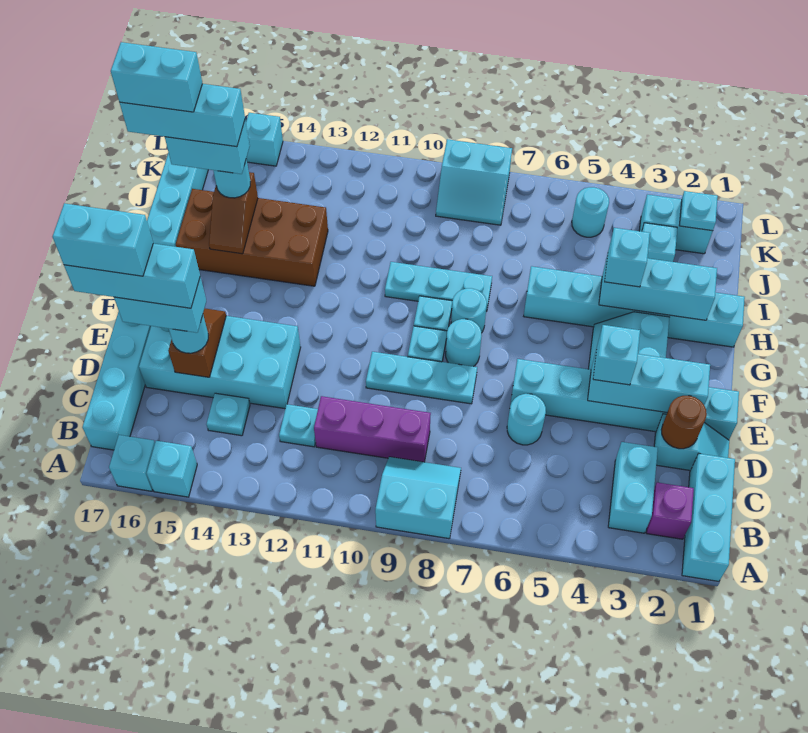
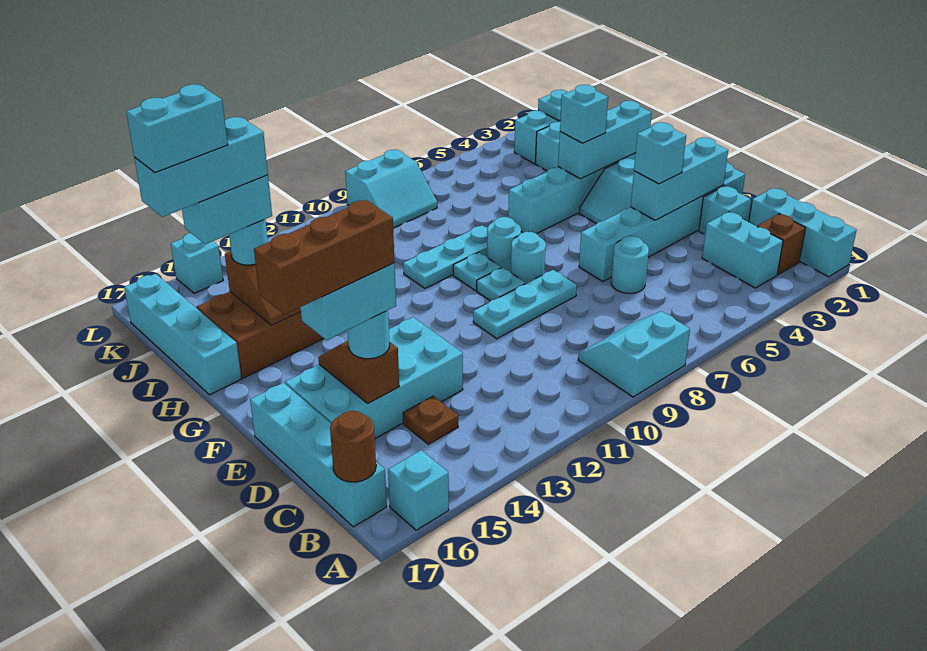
cyan brick A15 level 1 -> none
purple brick B2 level 1 -> brown brick B2 level 1
purple brick C9:C11 level 1 -> none
cyan plate C12 level 1 -> none
cyan plate C14 level 1 -> brown plate C14 level 1
brown round brick D2 level 2 -> brown round brick B17 level 2
cyan brick D15:D17 level 5 -> brown brick D15:D17 level 5
cyan brick D16:D17 level 6 -> none
cyan round brick K5 level 1 -> none

